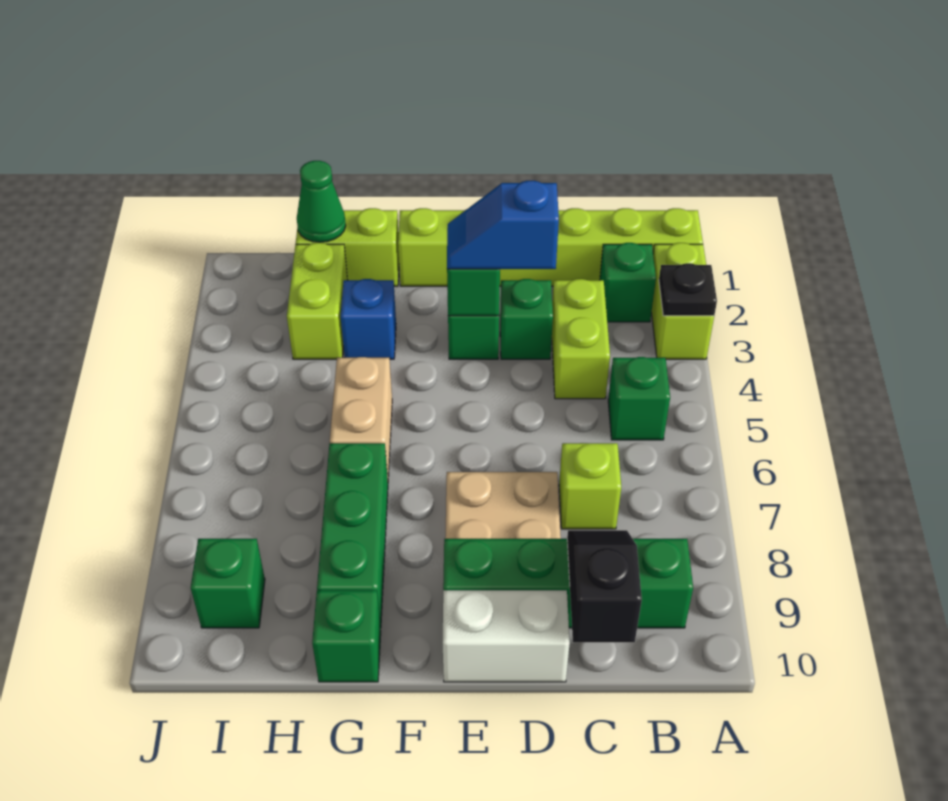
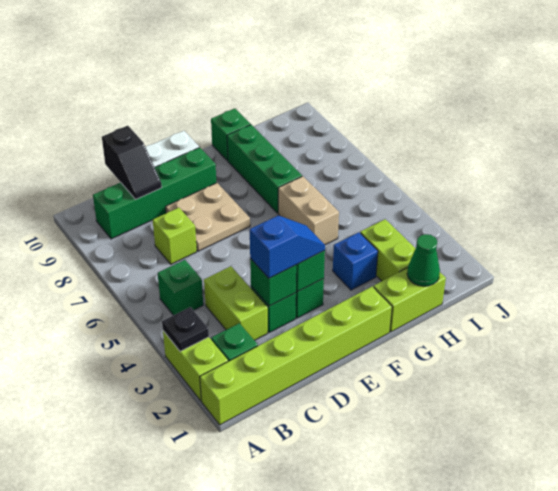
green brick I9 level 1 -> green brick D3 level 2

